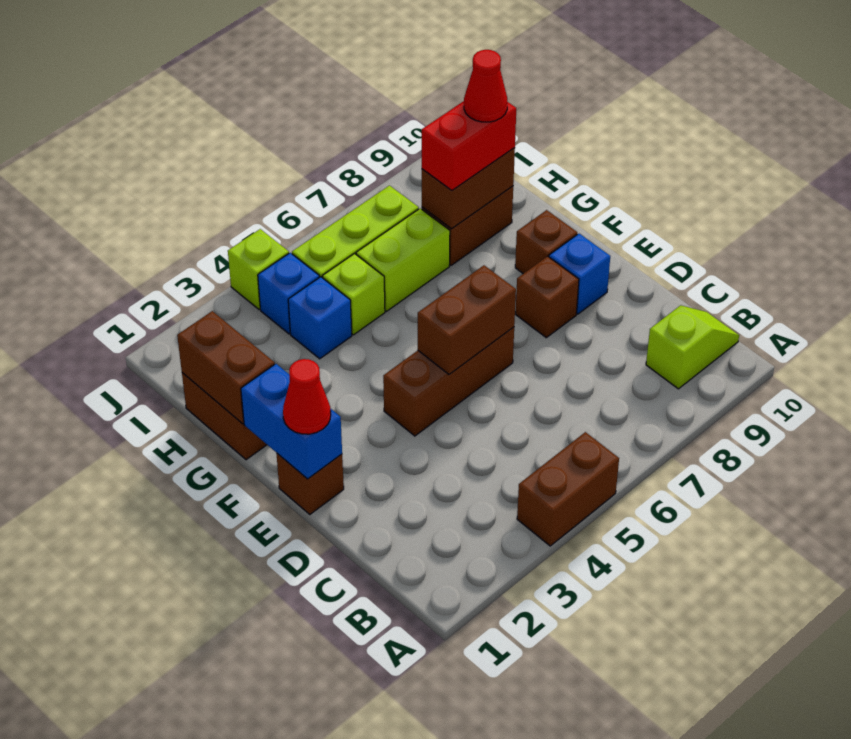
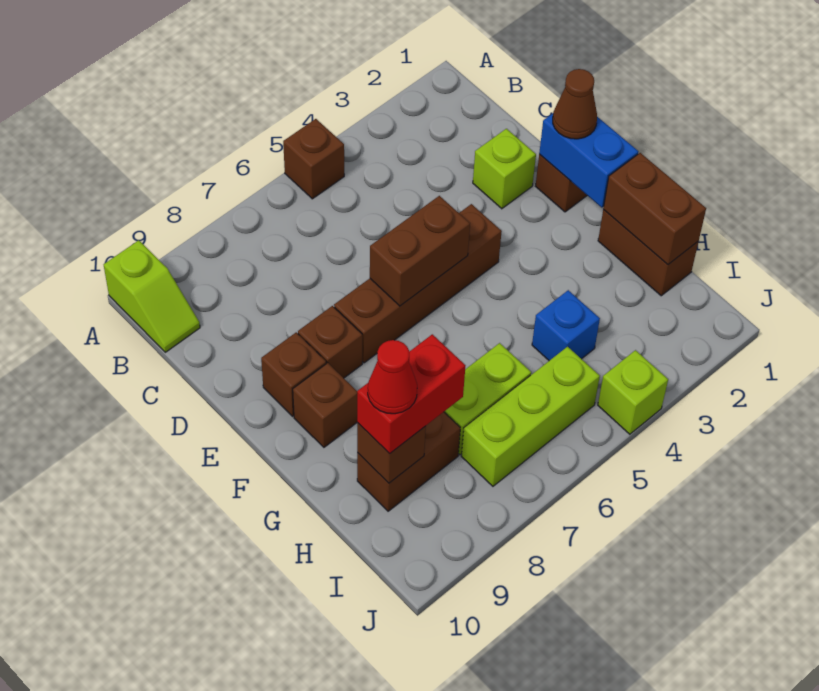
brown brick A4:A5 level 1 -> brown brick A5 level 1
lime slope B9:B10 level 1 top 9 -> lime slope A10:B10 level 1 top A
red cone E1 level 3 -> brown cone E1 level 3
brown brick E4:E6 level 1 -> brown brick E4:E7 level 1
blue brick E9 level 1 -> brown brick E9 level 1
lime brick H5 level 1 -> lime brick D2 level 1
brown brick H8:H9 level 2 -> brown brick H9 level 2
blue brick I4 level 1 -> none

